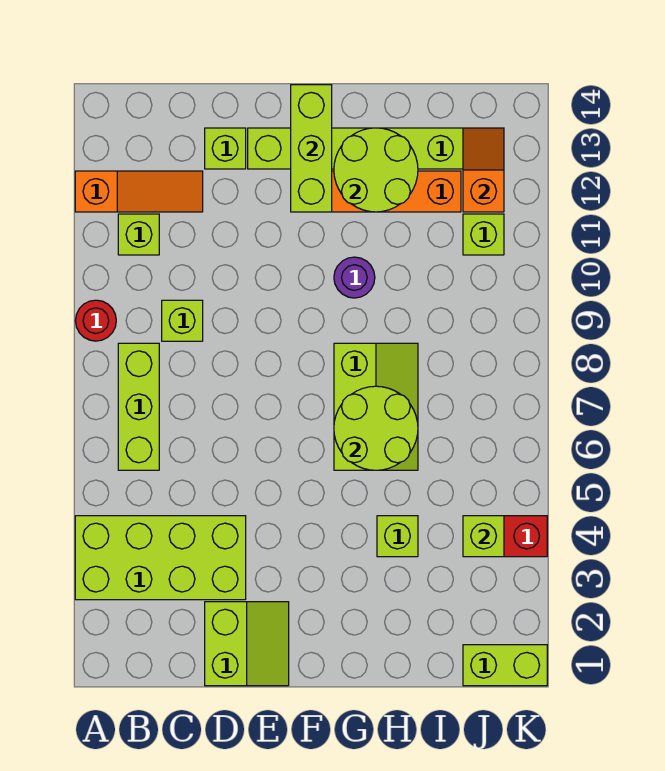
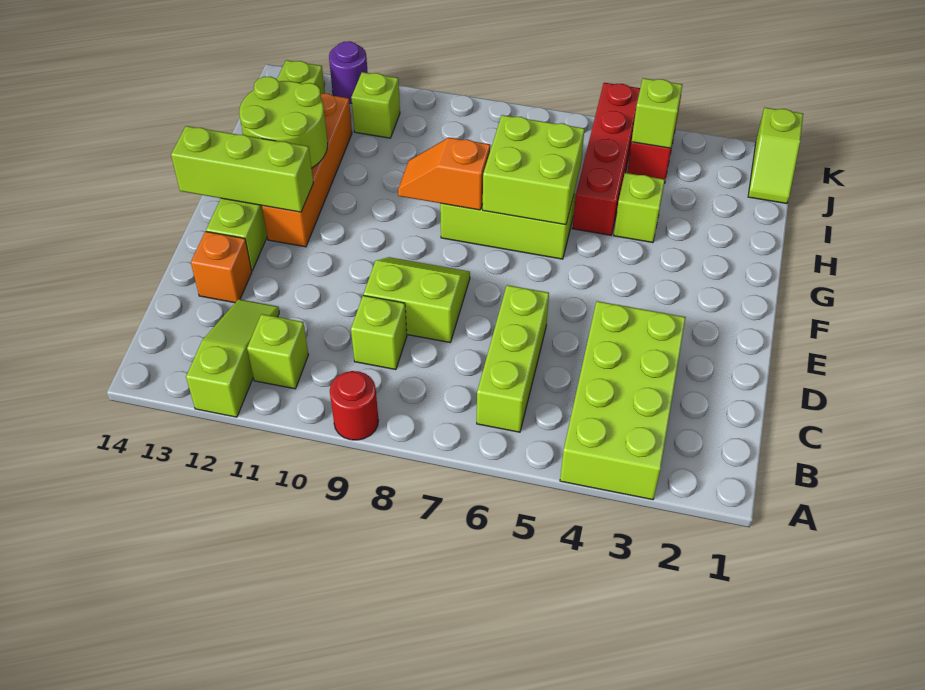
orange slope A12:C12 level 1 top A -> lime slope A12:C12 level 1 top A
lime brick B6:B8 level 1 -> lime brick B6:D6 level 1
lime slope D1:E2 level 1 top D -> lime slope D8:E9 level 1 top D
lime brick D13 level 1 -> orange brick D13 level 1
lime round brick G6:H7 level 2 -> lime brick G6:H7 level 2
purple round brick G10 level 1 -> purple round brick K12 level 1
none -> red brick H5:K5 level 1
lime brick J1:K1 level 1 -> lime slope J1:K1 level 1 top K
orange slope J12:J13 level 2 top 12 -> orange slope G8:G9 level 2 top 8

